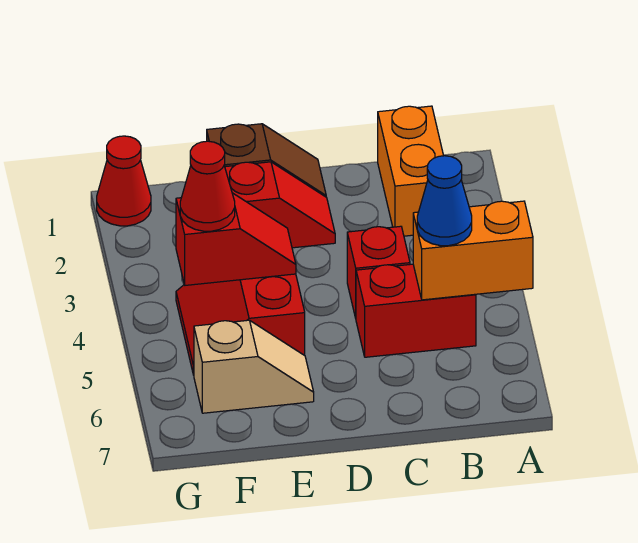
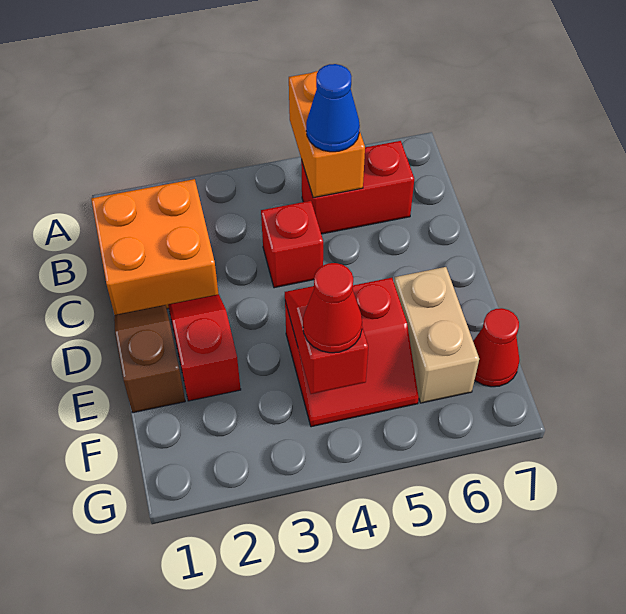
orange brick B1:B2 level 1 -> orange brick B1:C2 level 1
red brick B5:C5 level 1 -> red brick B5:B6 level 1
tan slope E6:F6 level 1 top F -> tan brick E6:F6 level 1
red cone G1 level 1 -> red cone F7 level 1

